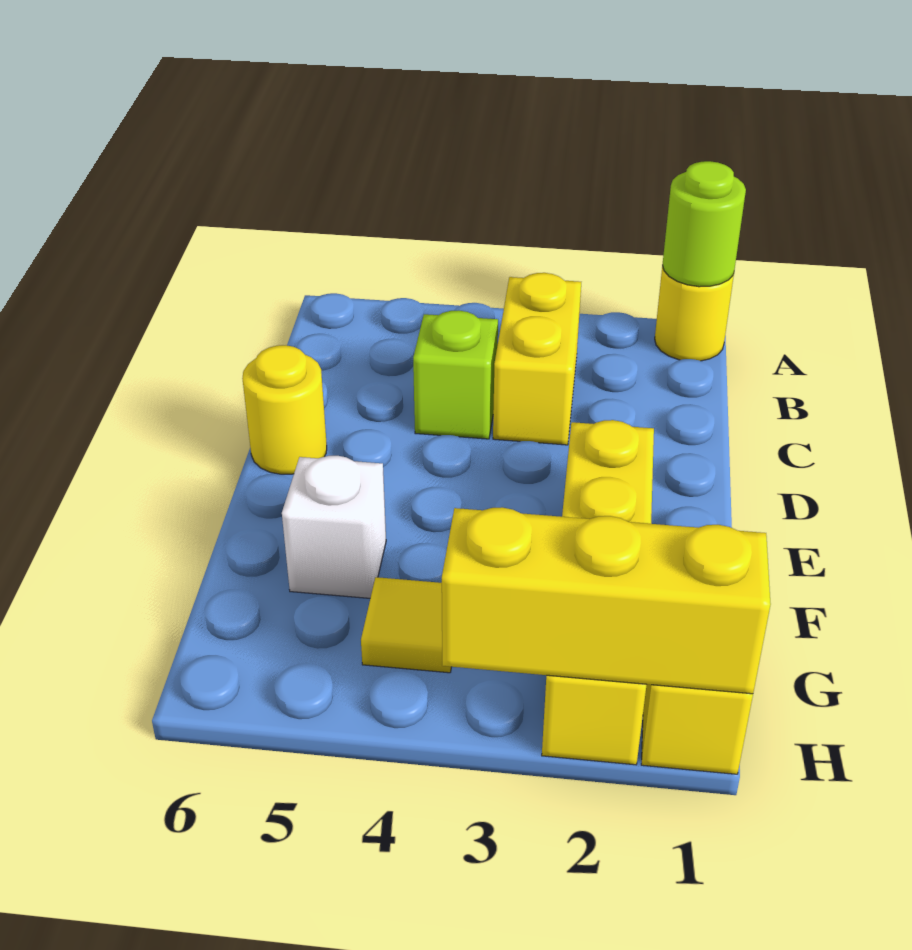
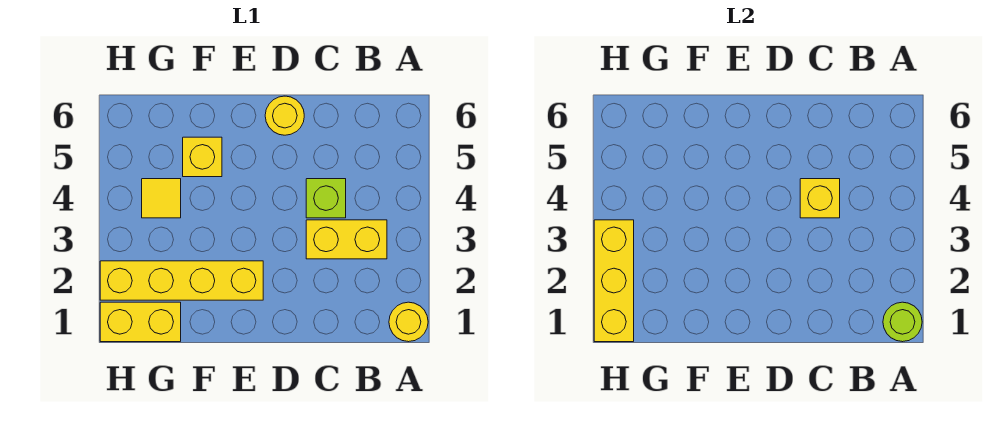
none -> yellow brick C4 level 2
white brick F5 level 1 -> yellow brick F5 level 1

